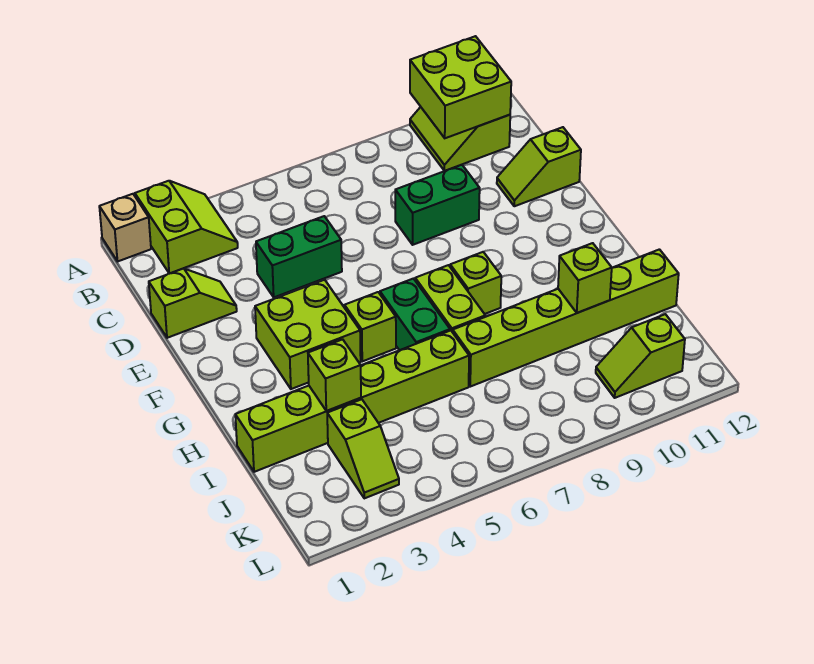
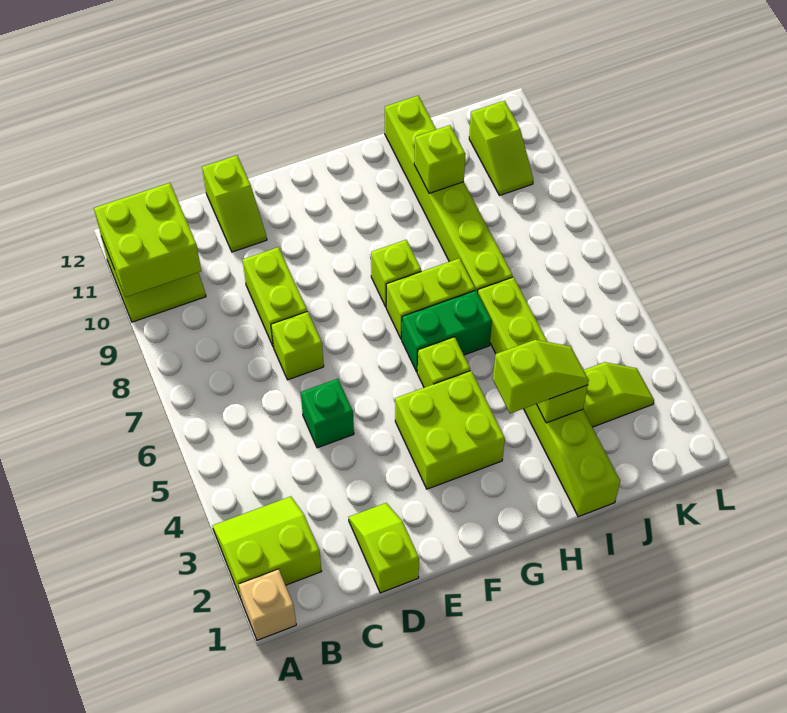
green brick D4:D5 level 1 -> green brick D5 level 1
none -> lime brick D7 level 1
green brick D8:D9 level 1 -> lime brick D8:D9 level 1
none -> lime slope H3:I3 level 3 top H

